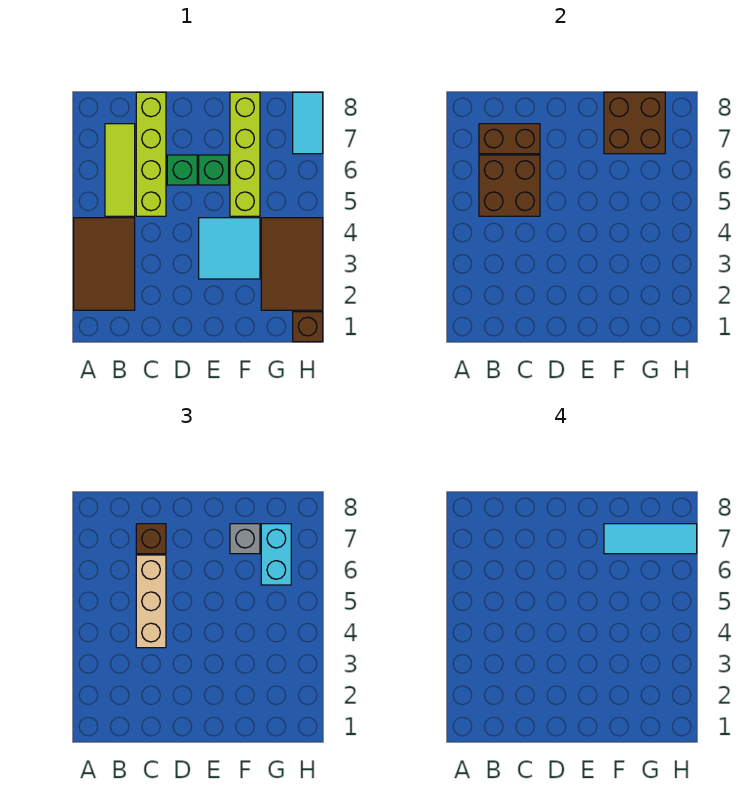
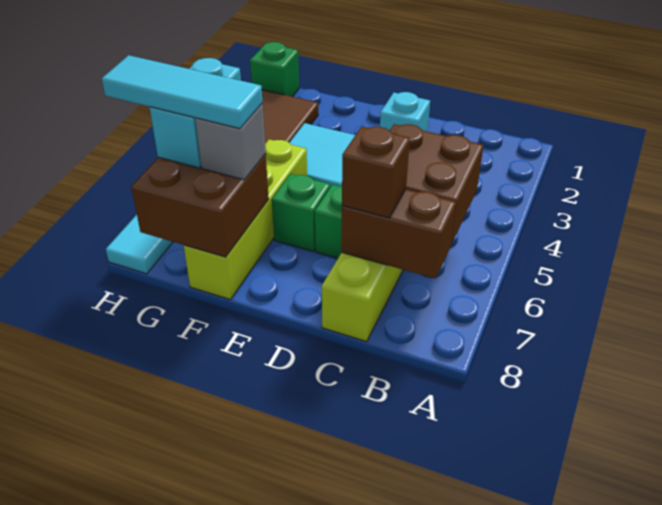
brown tile A2:B4 level 1 -> none
lime tile B5:B7 level 1 -> none
tan brick C4:C6 level 3 -> none
none -> cyan brick D2 level 1
brown brick H1 level 1 -> green brick H1 level 1

